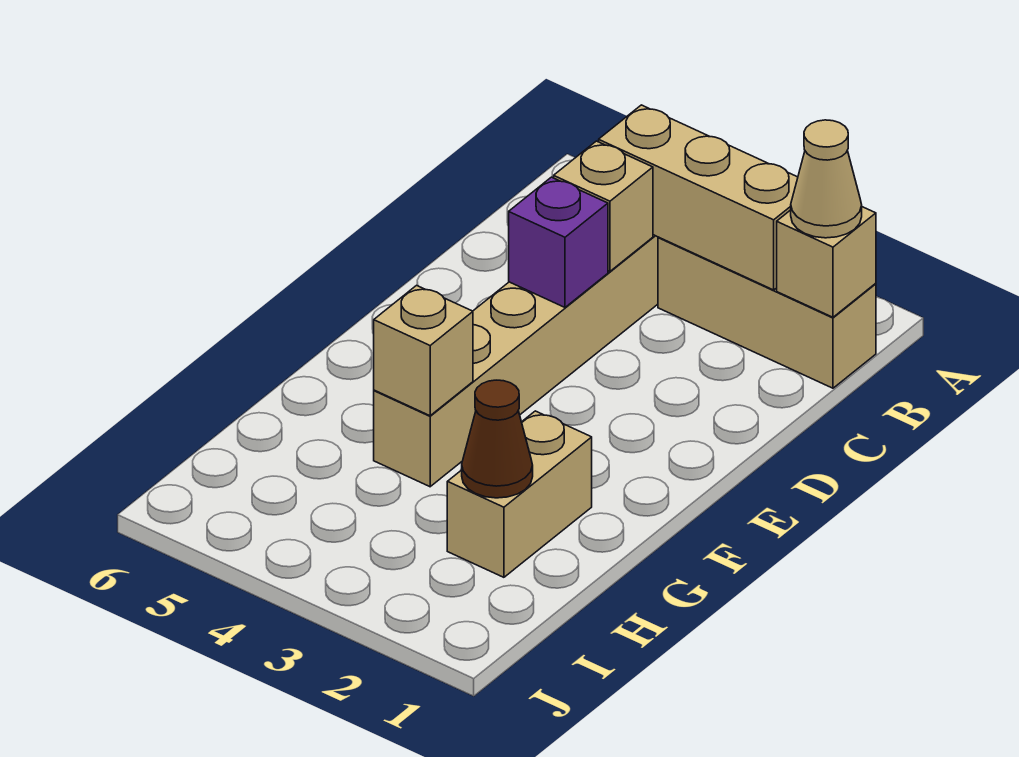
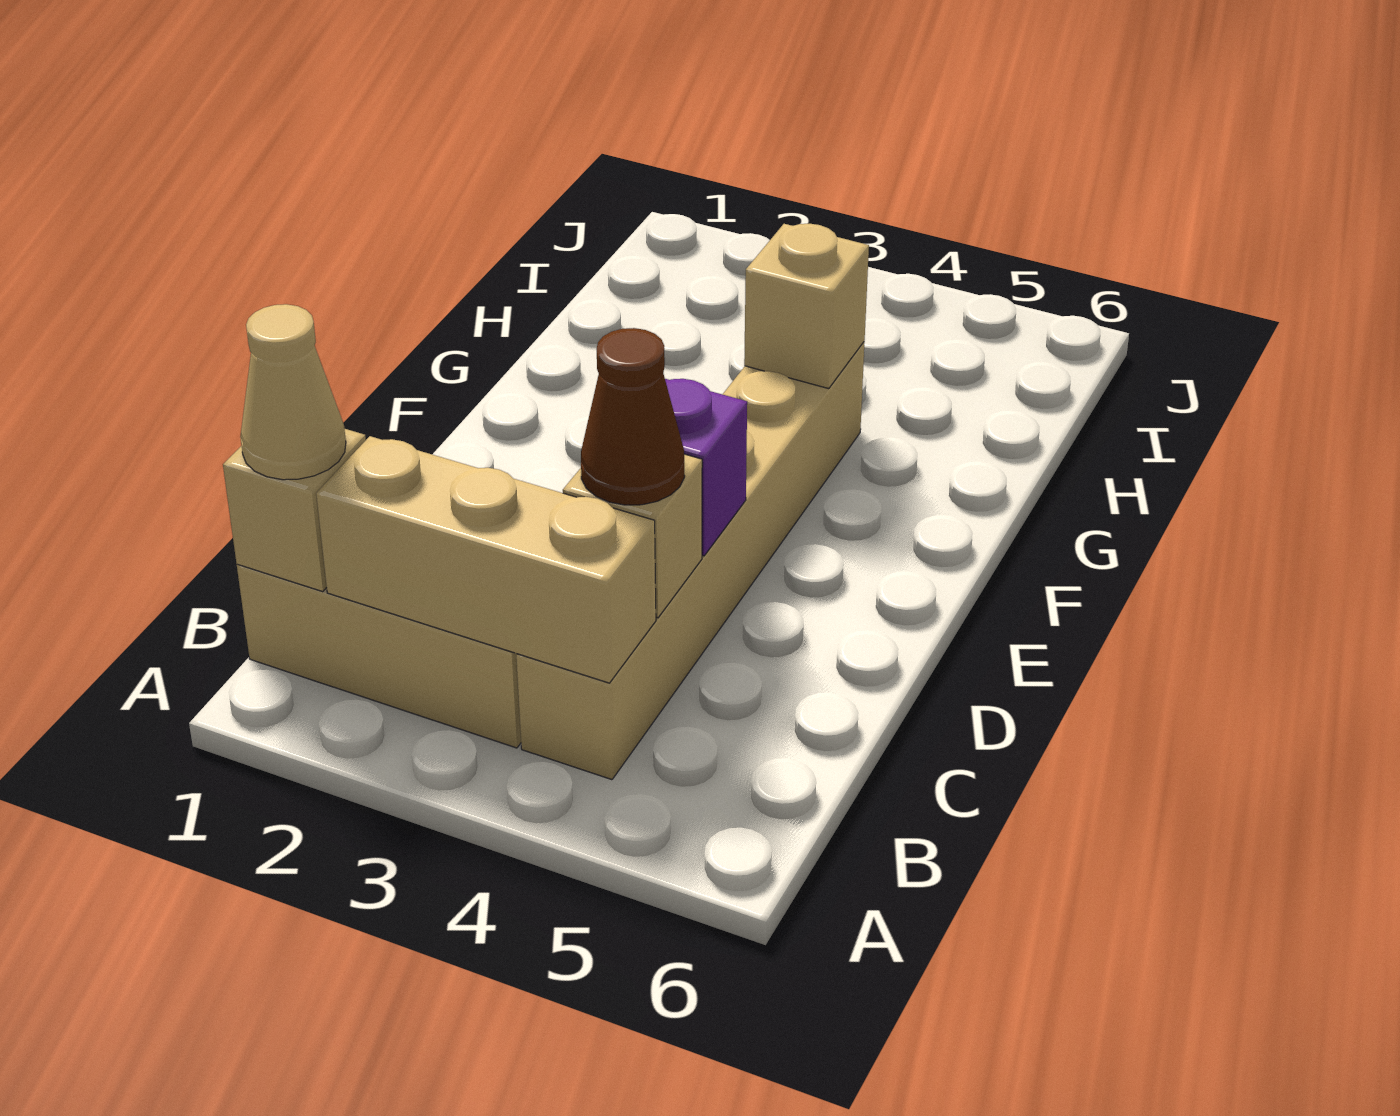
tan brick G2:H2 level 1 -> none
brown cone H2 level 2 -> brown cone C4 level 3

